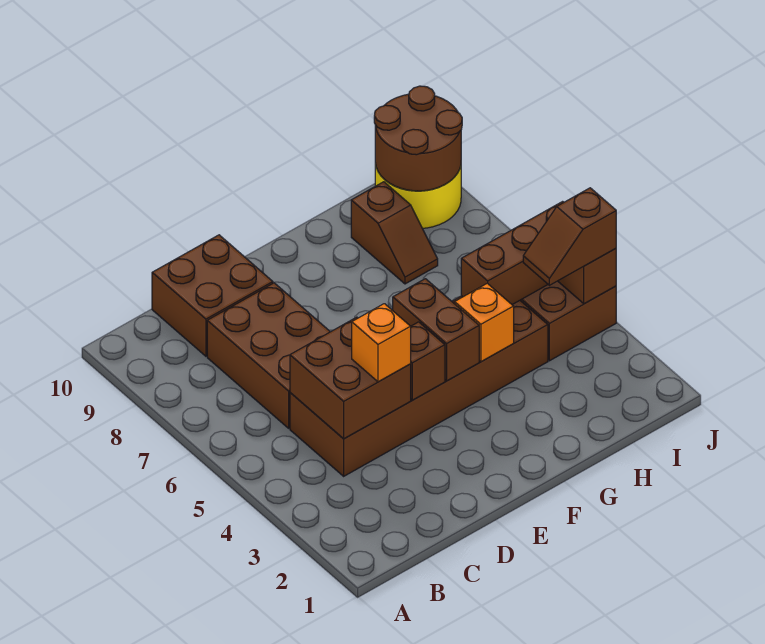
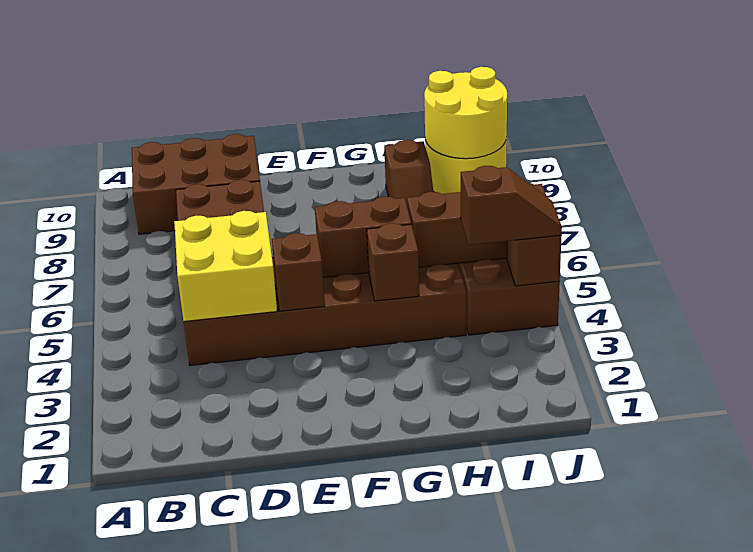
brown brick C4:D5 level 2 -> yellow brick C4:D5 level 2
brown brick C9:D10 level 1 -> brown brick B9:D10 level 1
orange brick D4 level 3 -> none
brown brick F4:F5 level 2 -> brown brick F5:G5 level 2
orange brick G4 level 2 -> brown brick G4 level 2
brown slope I4:J4 level 3 top J -> brown slope I4:J4 level 3 top I
brown round brick I9:J10 level 2 -> yellow round brick I9:J10 level 2

